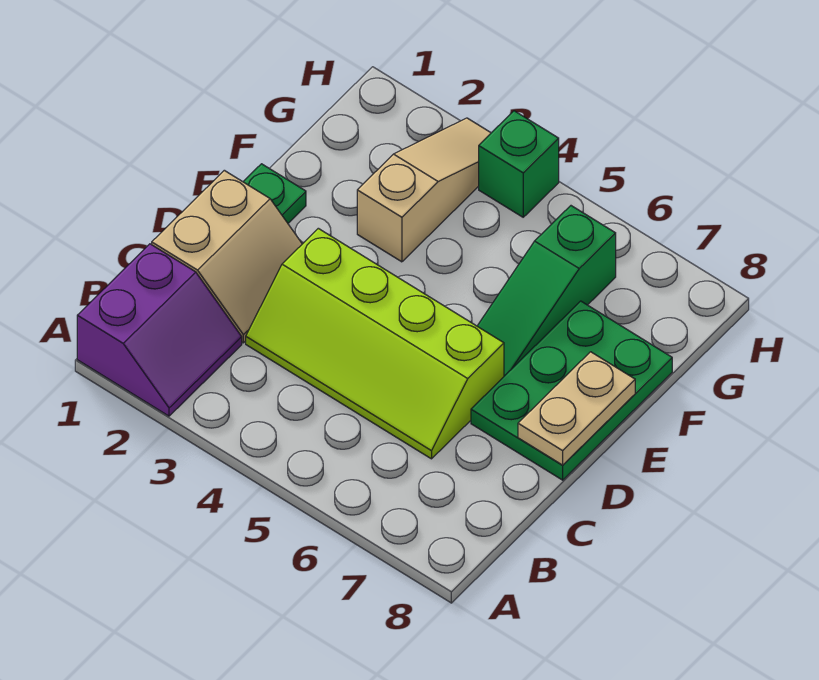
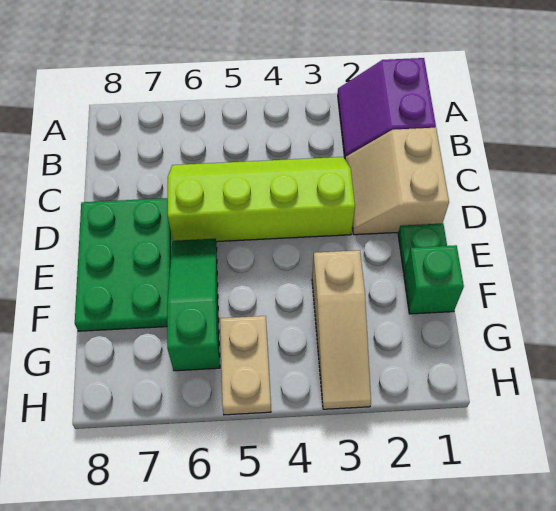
tan plate D8:E8 level 2 -> tan plate G5:H5 level 1
green brick H4 level 1 -> green brick F1 level 1

